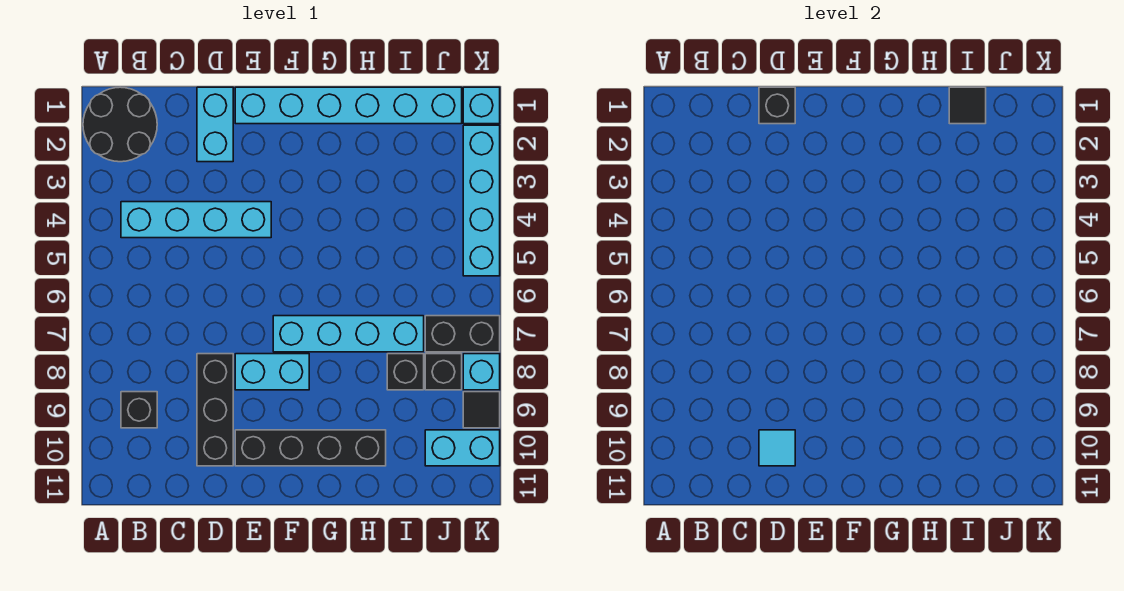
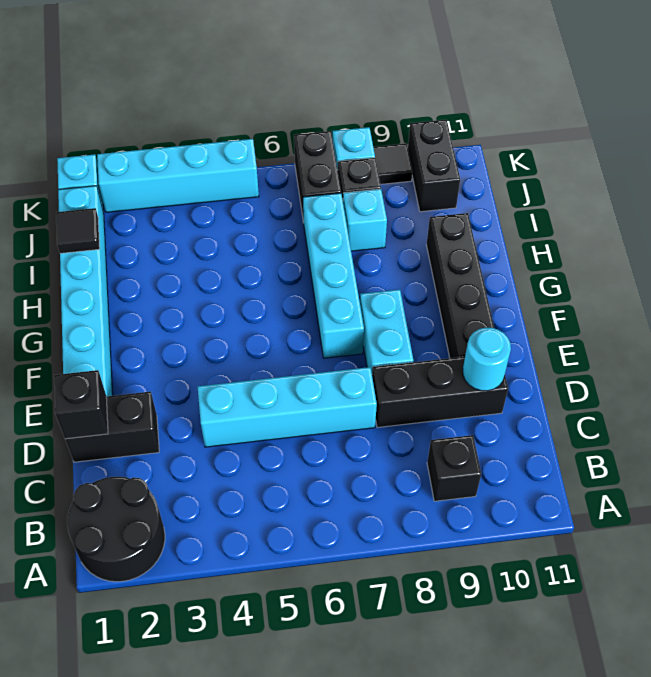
cyan brick B4:E4 level 1 -> cyan brick D4:D7 level 1
cyan brick D1:D2 level 1 -> black brick D1:D2 level 1
cyan tile D10 level 2 -> cyan round brick D10 level 2
black brick I8 level 1 -> cyan brick I8 level 1
cyan brick J10:K10 level 1 -> black brick J10:K10 level 1

